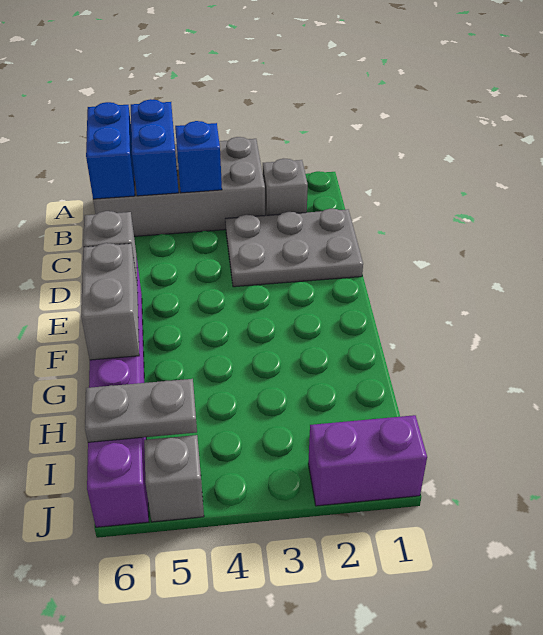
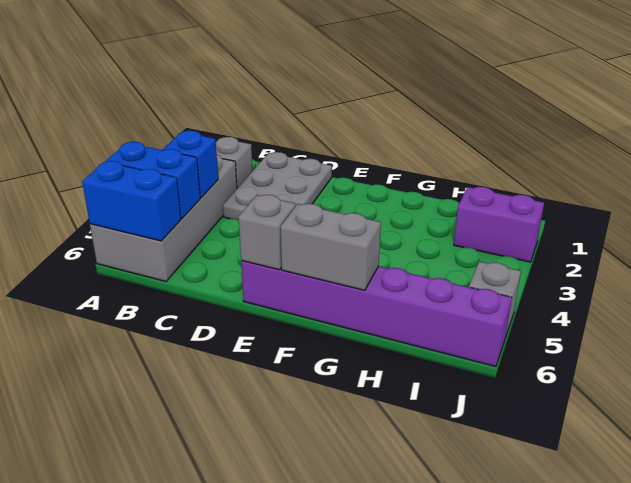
grey plate I5:I6 level 2 -> none
purple brick J1:J2 level 1 -> purple brick I2:J2 level 1

